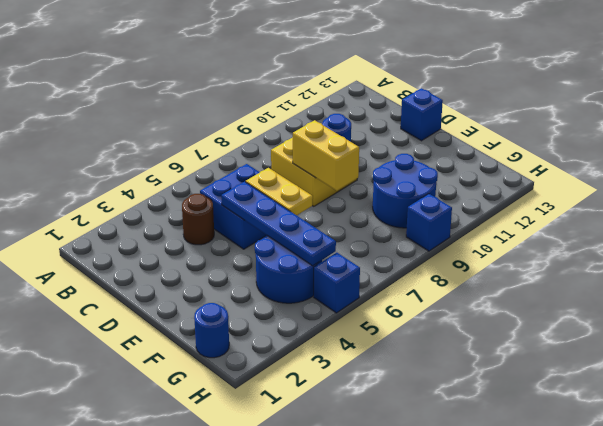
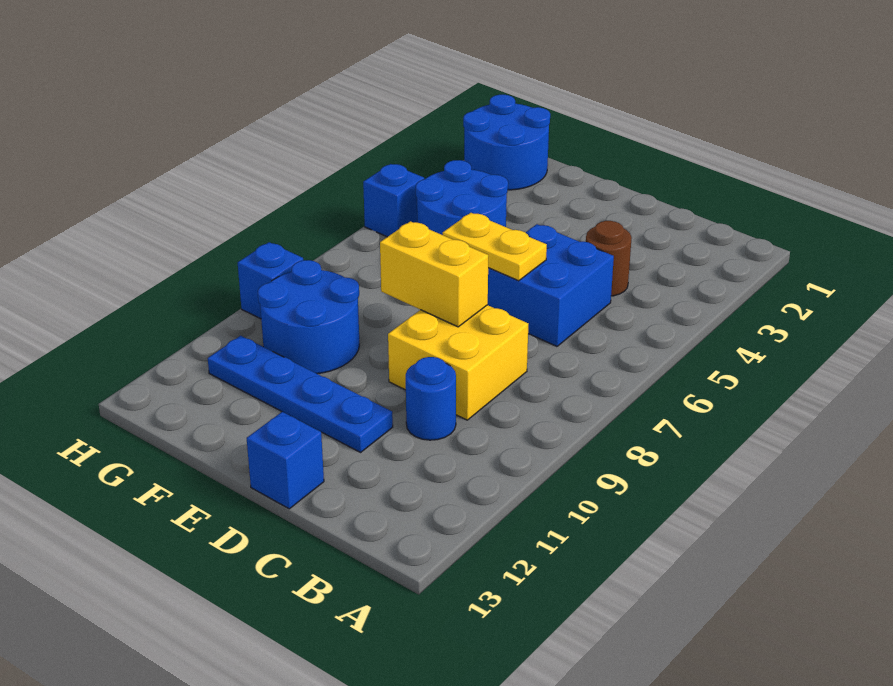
blue plate D5:G5 level 2 -> blue plate D11:G11 level 1
blue round brick G1 level 1 -> blue round brick G1:H2 level 1

